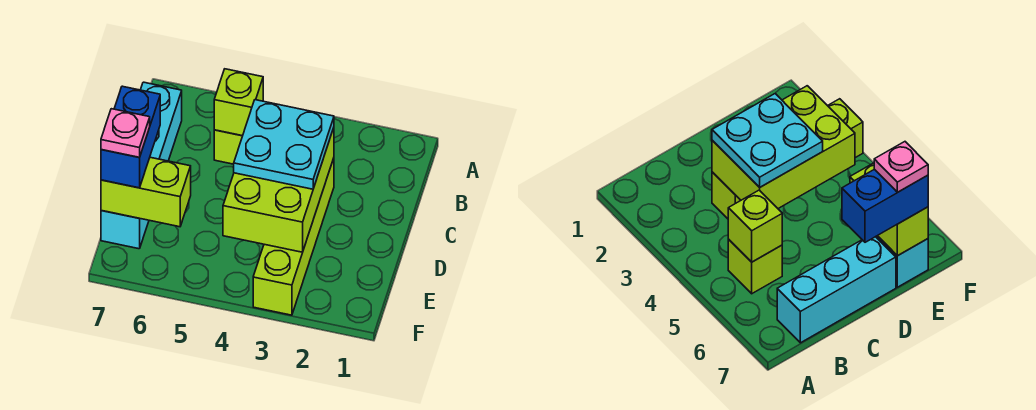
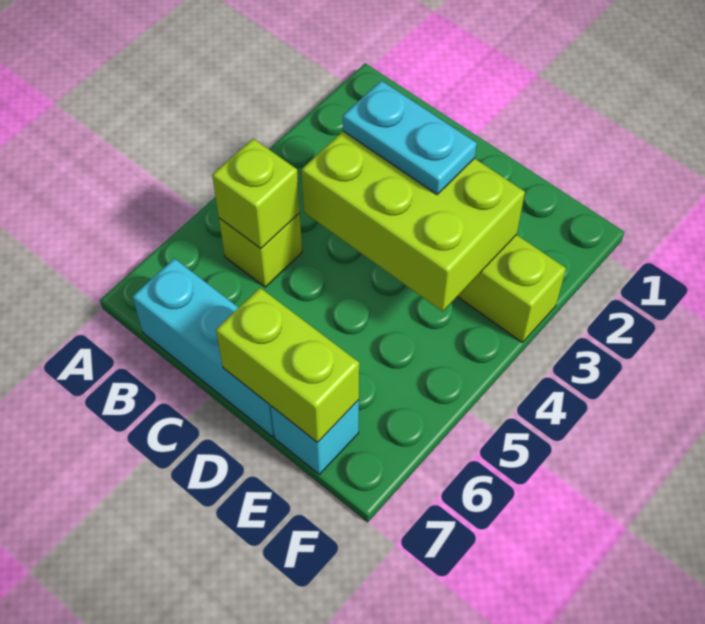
cyan plate C3:D4 level 3 -> cyan plate C3:D3 level 3
blue brick D7:E7 level 3 -> none
lime brick E6:E7 level 2 -> lime brick D7:E7 level 2
pink plate E7 level 4 -> none

